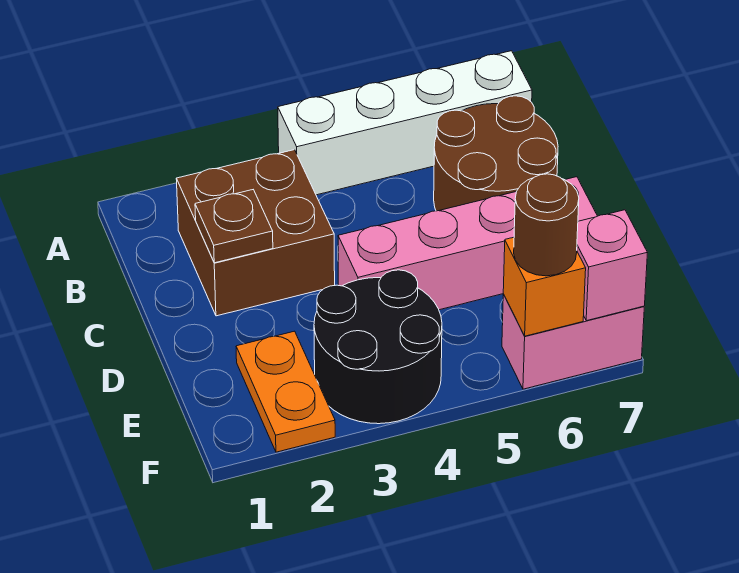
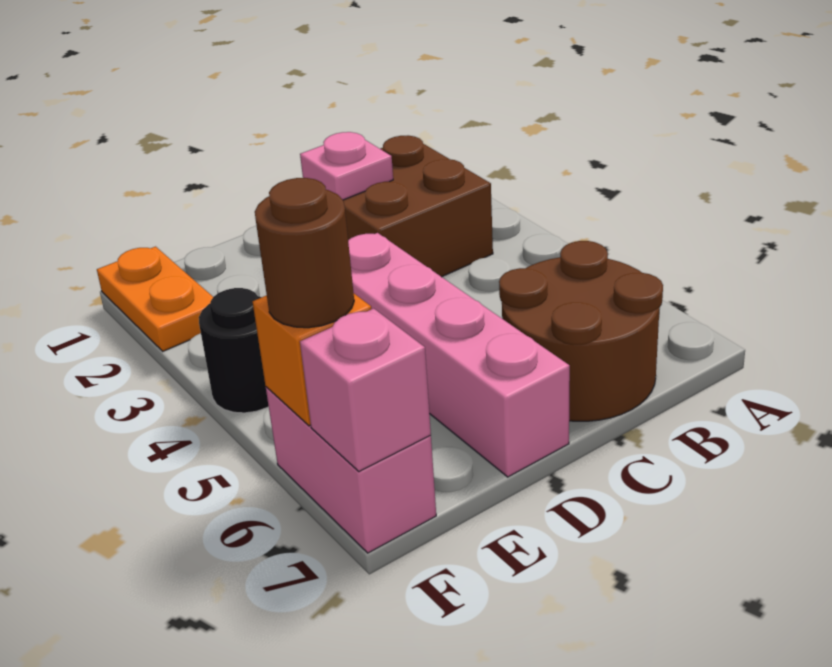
white brick A4:A7 level 1 -> none
brown plate C2 level 2 -> pink plate C2 level 2
orange plate E2:F2 level 1 -> orange plate F1:F2 level 1
black round brick E3:F4 level 1 -> black round brick F4 level 1

